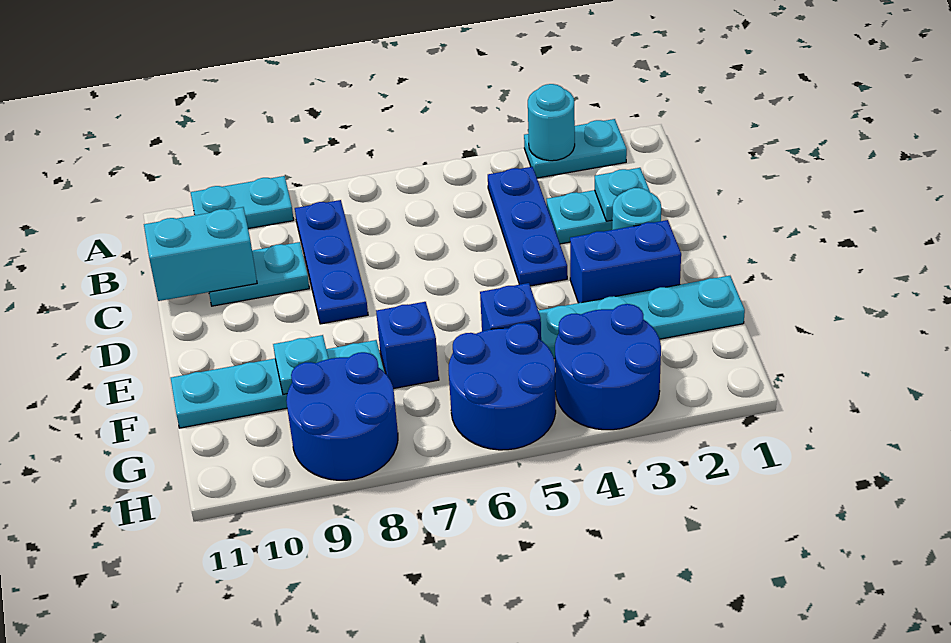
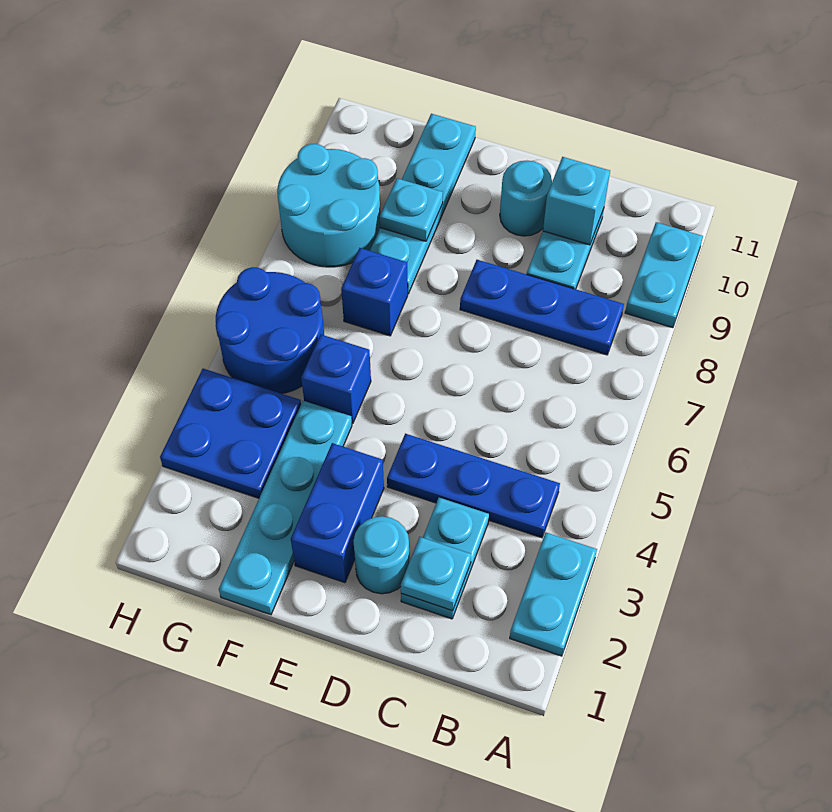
cyan round brick A3 level 2 -> cyan round brick D10 level 1
cyan brick C10:C11 level 2 -> cyan brick C10 level 2
blue round brick G3:H4 level 1 -> blue plate G3:H4 level 1
blue round brick G8:H9 level 1 -> cyan round brick G8:H9 level 1

